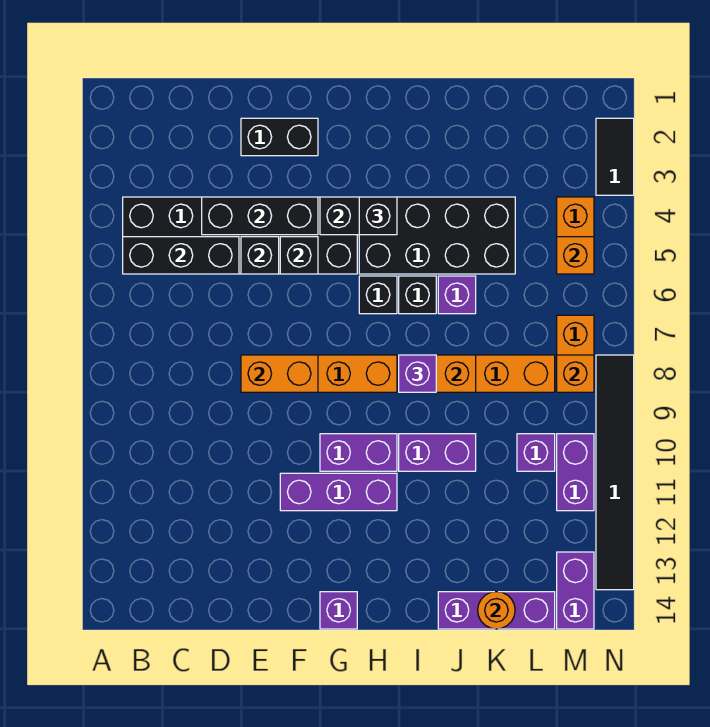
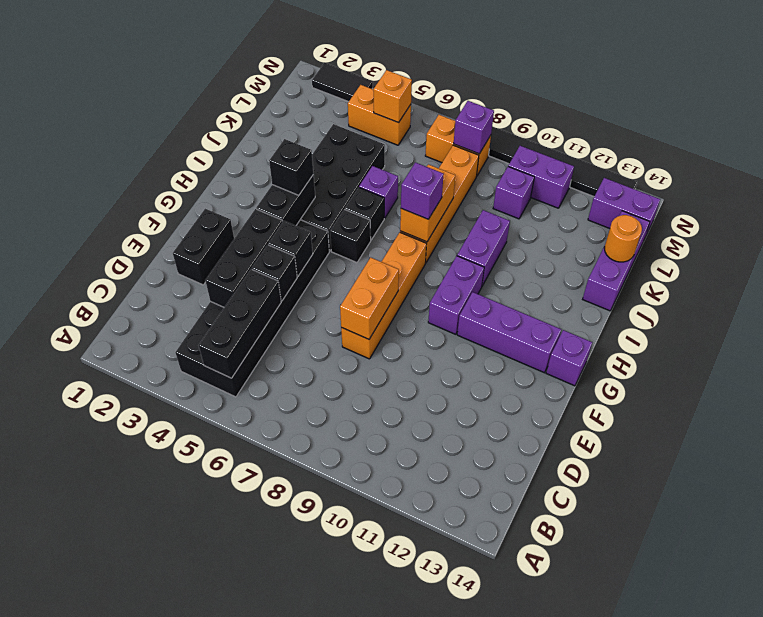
purple brick F11:H11 level 1 -> purple brick G11:G13 level 1
orange brick M8 level 2 -> purple brick M8 level 2

